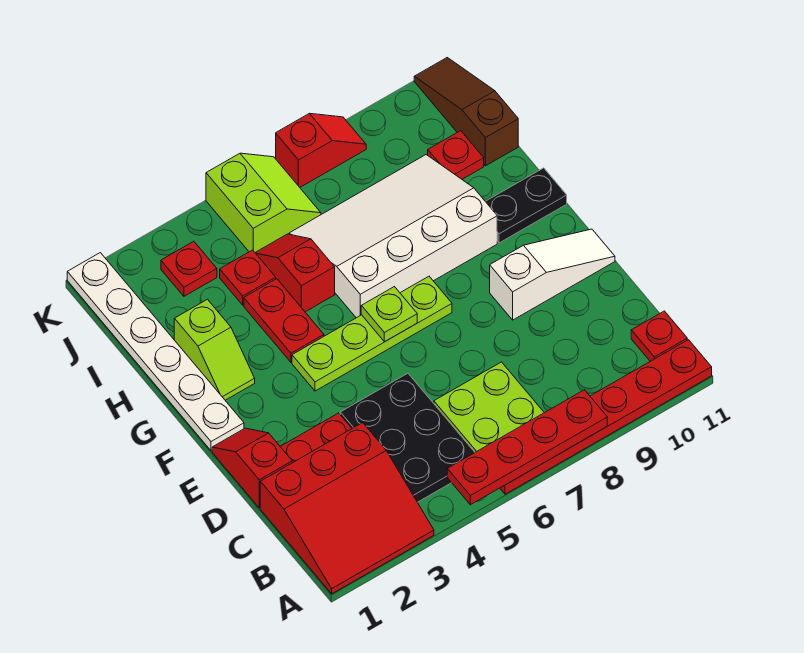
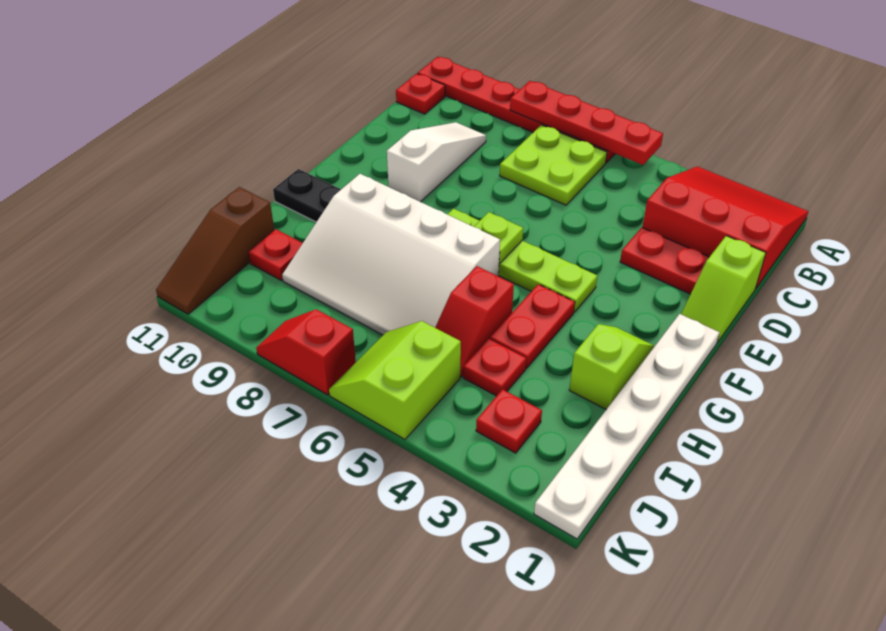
black plate B4:D5 level 1 -> none
red slope D1:E1 level 1 top D -> lime slope D1:E1 level 1 top D
white slope E9:E11 level 1 top 9 -> white slope C9:E9 level 1 top E

